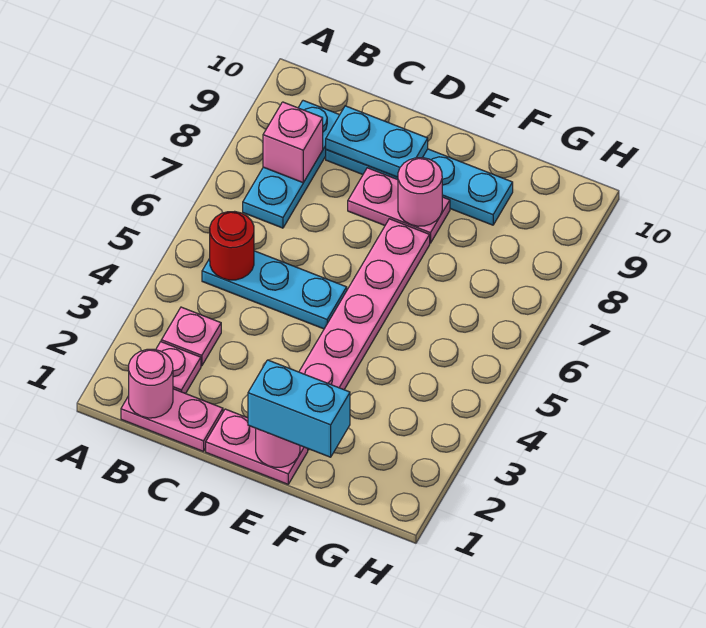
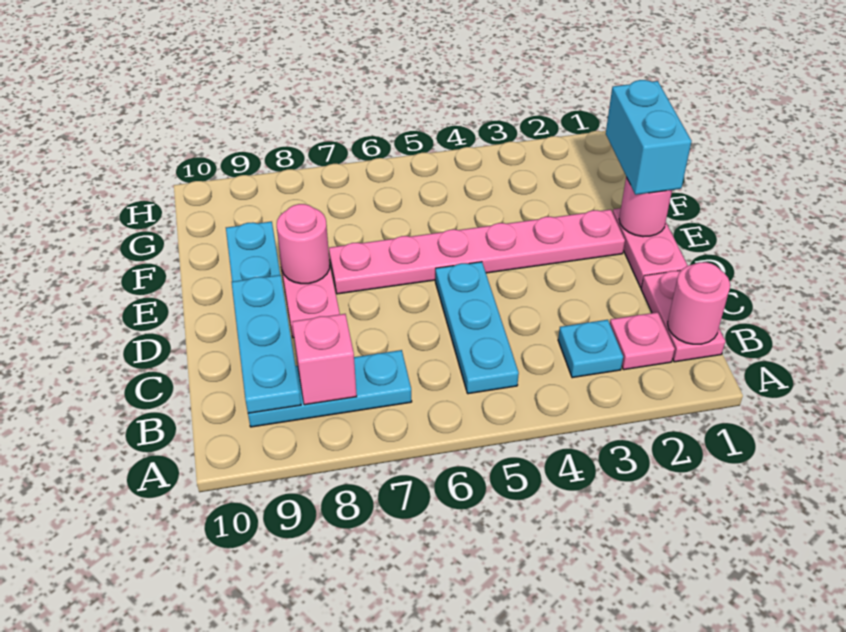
pink plate B3 level 1 -> cyan plate B3 level 1
red round brick B5 level 2 -> none
cyan plate C9:D9 level 2 -> cyan plate B9:D9 level 2

